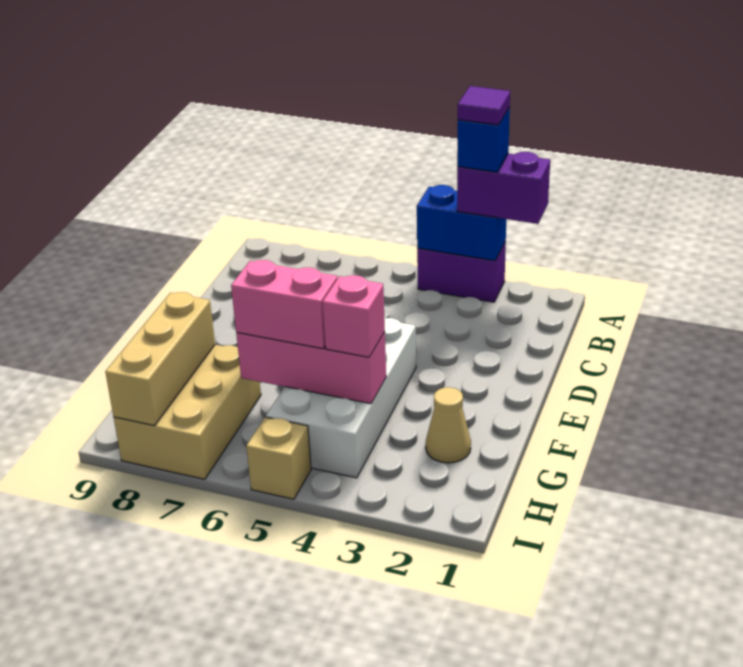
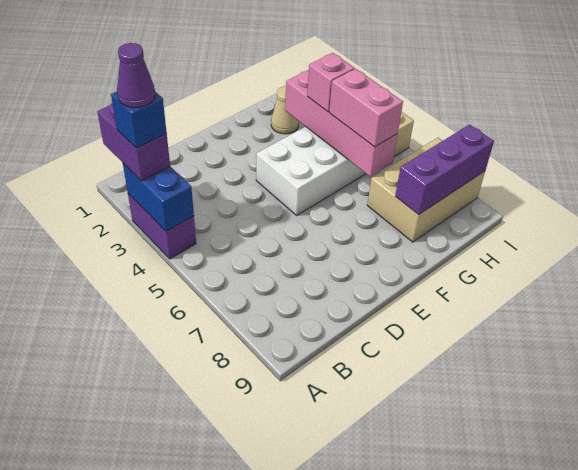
purple tile A3 level 5 -> purple cone A3 level 5
pink brick G4:G6 level 2 -> pink brick G3:G6 level 2
tan brick G8:I8 level 2 -> purple brick G8:I8 level 2

